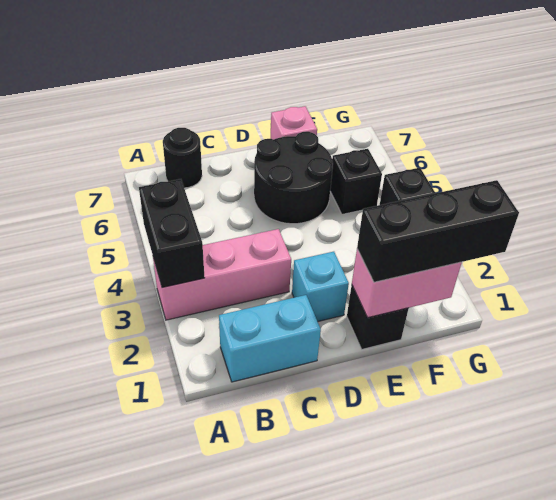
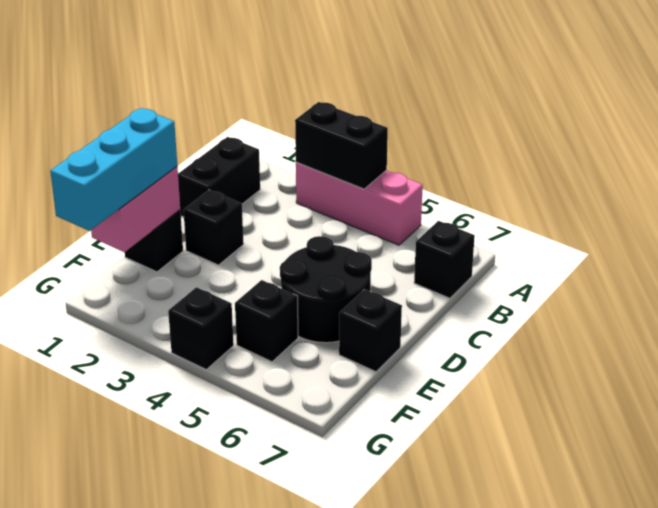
pink brick A3:C3 level 1 -> pink brick A3:A5 level 1
cyan brick B1:C1 level 1 -> black brick B1:C1 level 1
black round brick B7 level 1 -> black brick B7 level 1
cyan brick D2 level 1 -> black brick D2 level 1
black brick E1:G1 level 3 -> cyan brick E1:G1 level 3
pink brick E7 level 1 -> black brick E7 level 1

